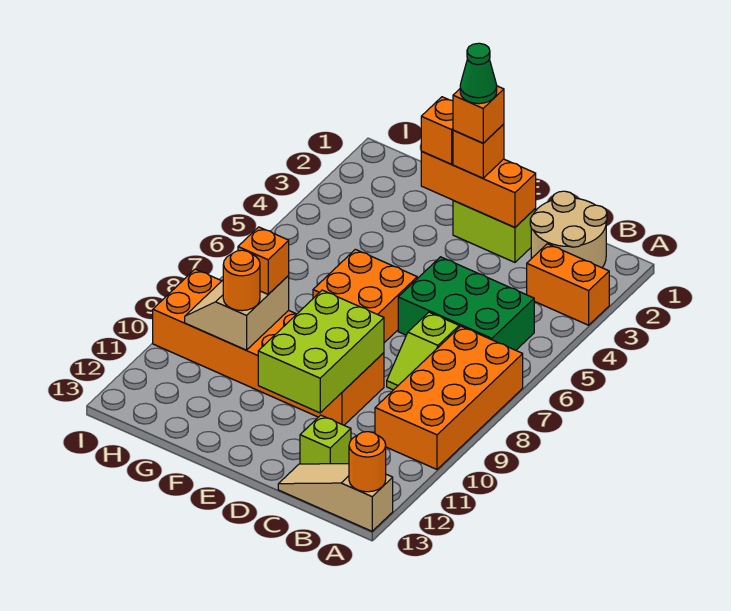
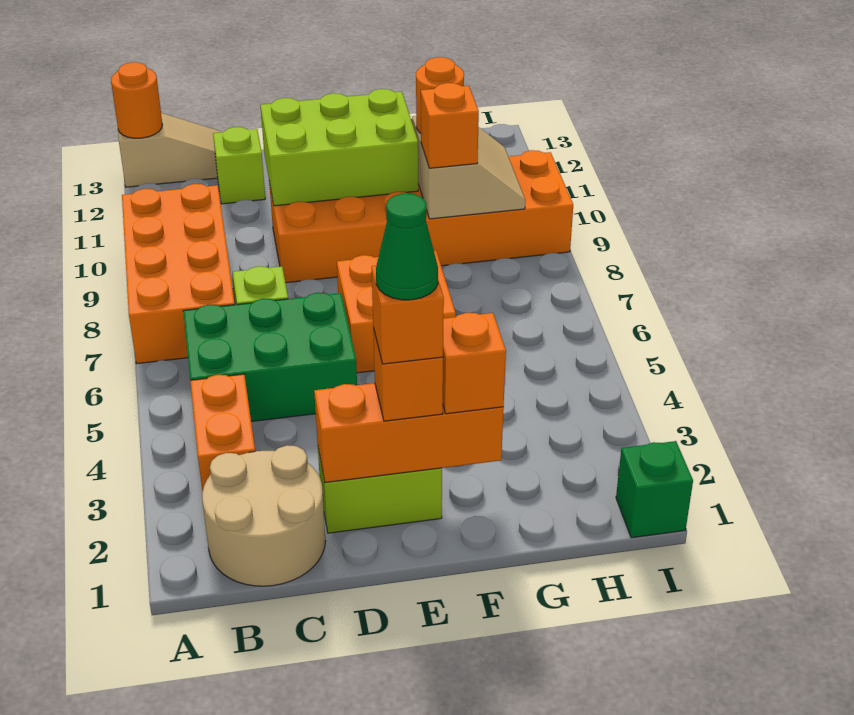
orange brick A3:B3 level 1 -> orange brick B3:B4 level 1
lime brick D9:E11 level 2 -> lime brick D10:F11 level 2
none -> green brick I1 level 1

